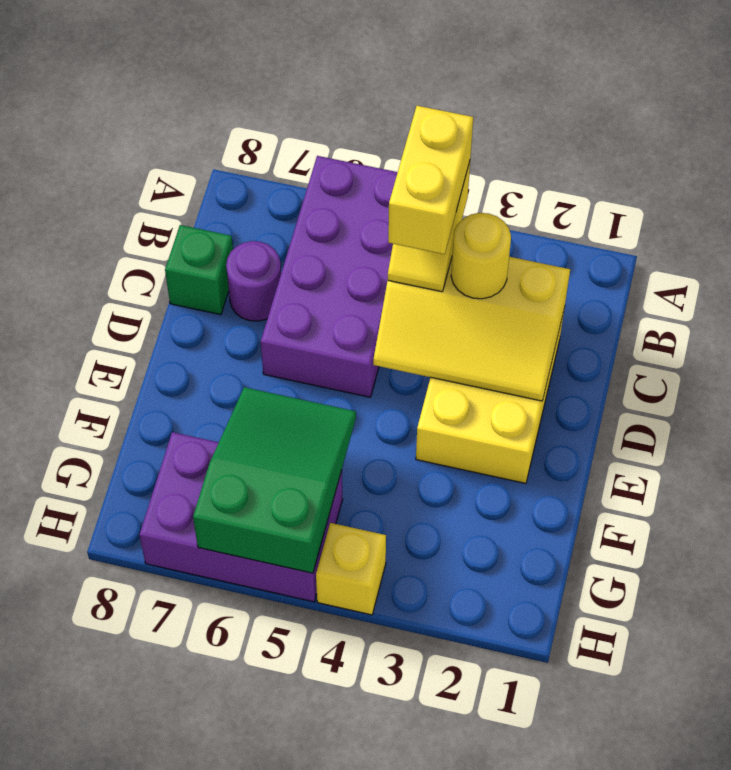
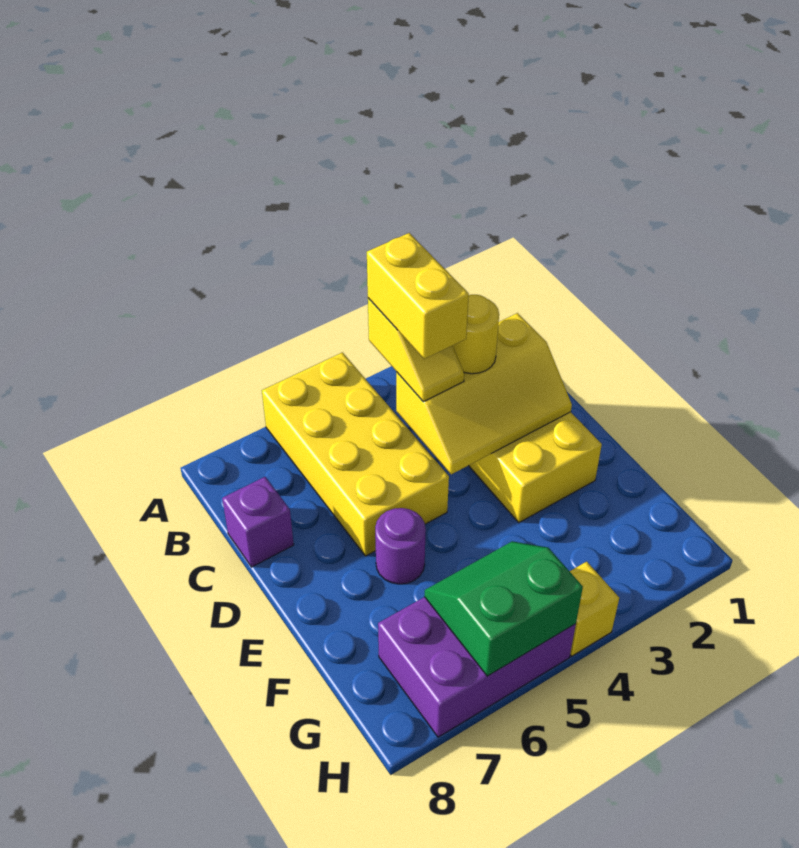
purple brick A5:D6 level 1 -> yellow brick A5:D6 level 1
purple round brick C7 level 1 -> purple round brick E6 level 1
green brick C8 level 1 -> purple brick C8 level 1
green slope F5:H6 level 2 top H -> green slope G5:H6 level 2 top H

